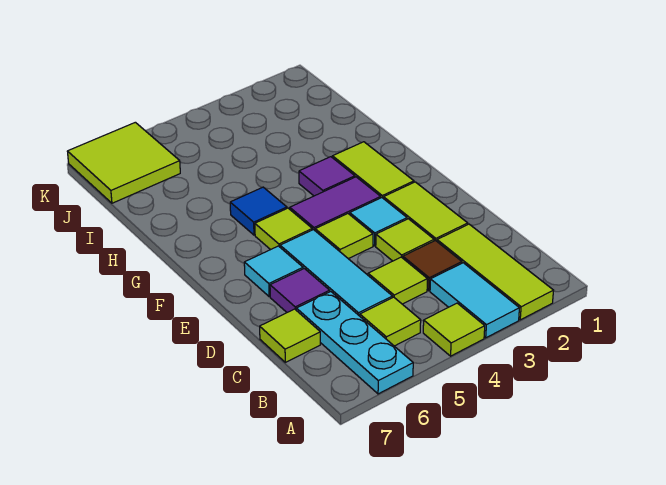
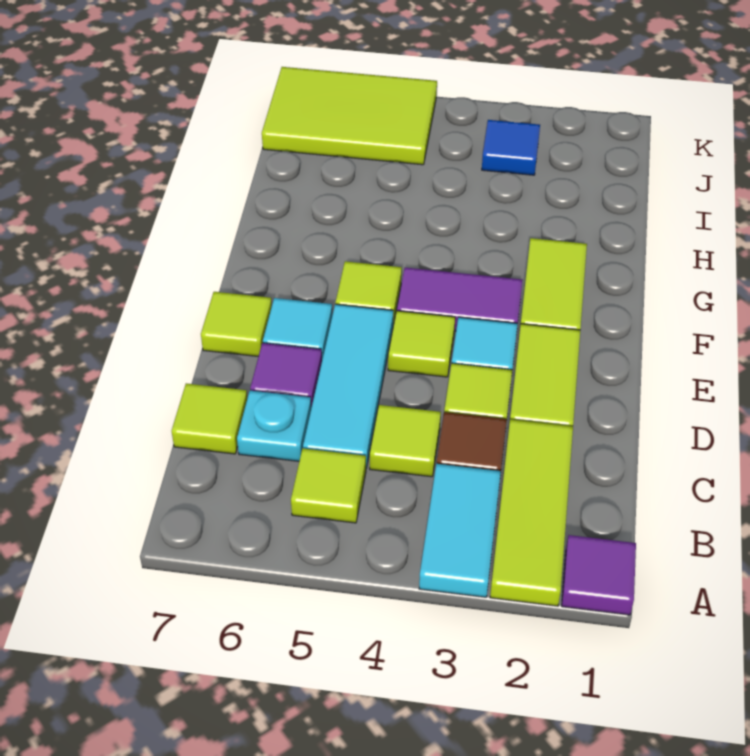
lime tile A4 level 1 -> lime tile E7 level 1
cyan plate A6:C6 level 1 -> cyan plate C6 level 1
purple tile G3 level 1 -> purple tile A1 level 1
blue tile G5 level 1 -> blue tile J3 level 1
lime tile J6:K7 level 1 -> lime tile J5:K7 level 1

